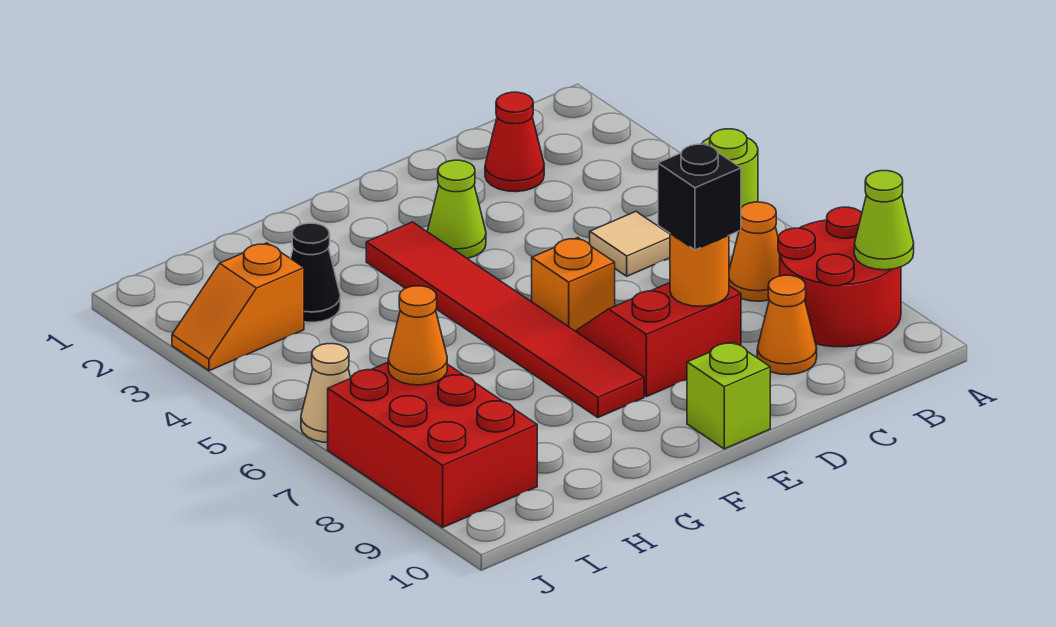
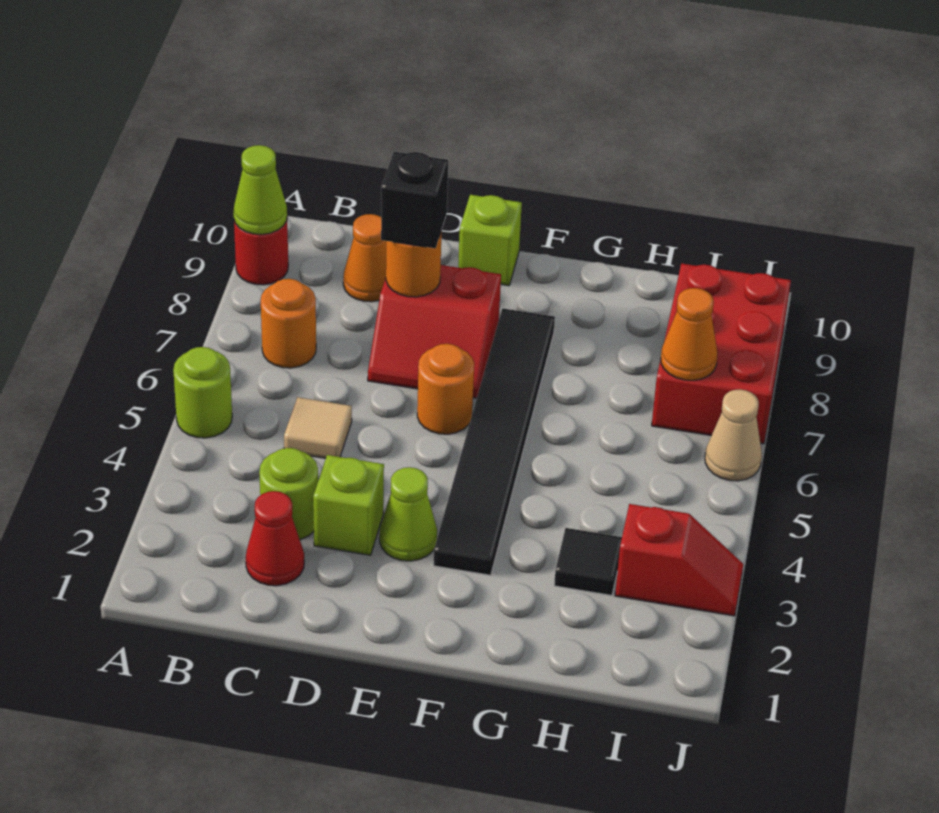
red round brick A8:B9 level 1 -> red round brick A9 level 1
orange cone B7 level 1 -> orange round brick B7 level 1
none -> lime round brick C3 level 1
none -> lime brick D3 level 1
orange brick E6 level 1 -> orange round brick E6 level 1
red tile F3:F8 level 1 -> black tile F3:F8 level 1
black cone H3 level 1 -> black tile H3 level 1
orange slope I3:J3 level 1 top I -> red slope I3:J3 level 1 top I

